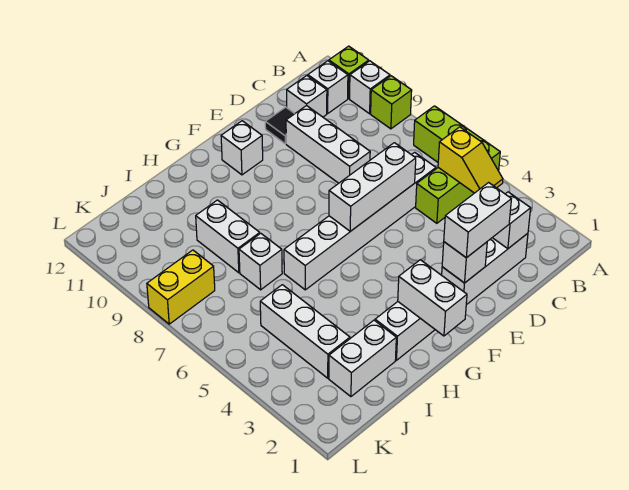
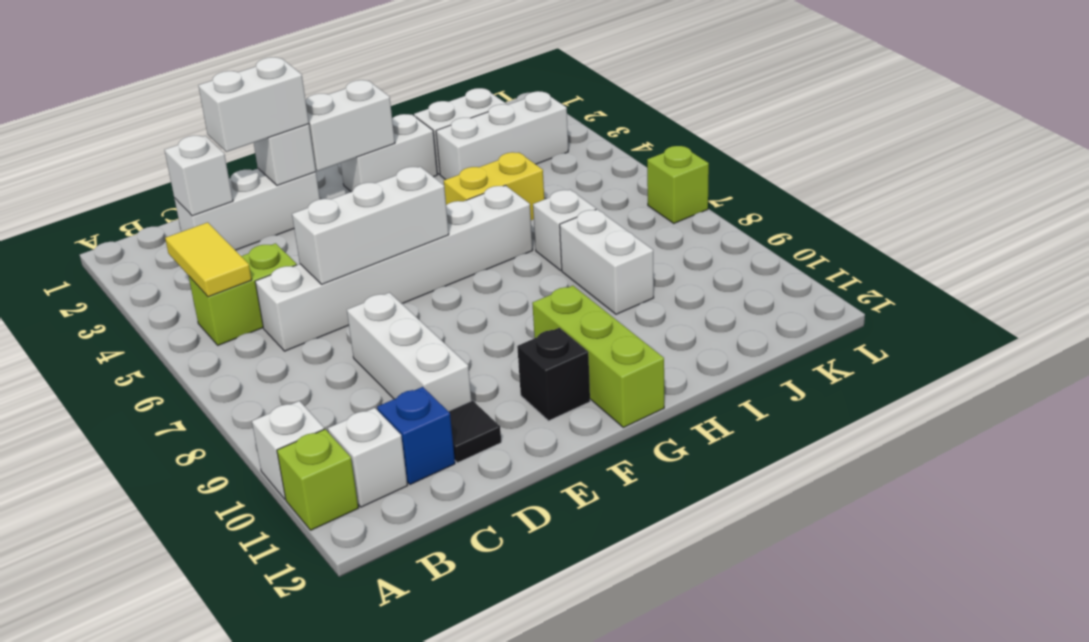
lime brick A5:A7 level 1 -> lime brick G10:G12 level 1
lime brick A9 level 1 -> lime brick L7 level 1
yellow slope B4:B5 level 2 top 5 -> yellow tile B4:B5 level 2
white brick C11 level 1 -> blue brick C11 level 1
white brick F11 level 1 -> black brick F11 level 1
white brick G1:G2 level 2 -> white brick F2:G2 level 2
white brick J3:J5 level 1 -> white brick I3:K3 level 1
yellow brick K8:L8 level 1 -> yellow brick H5:I5 level 1

